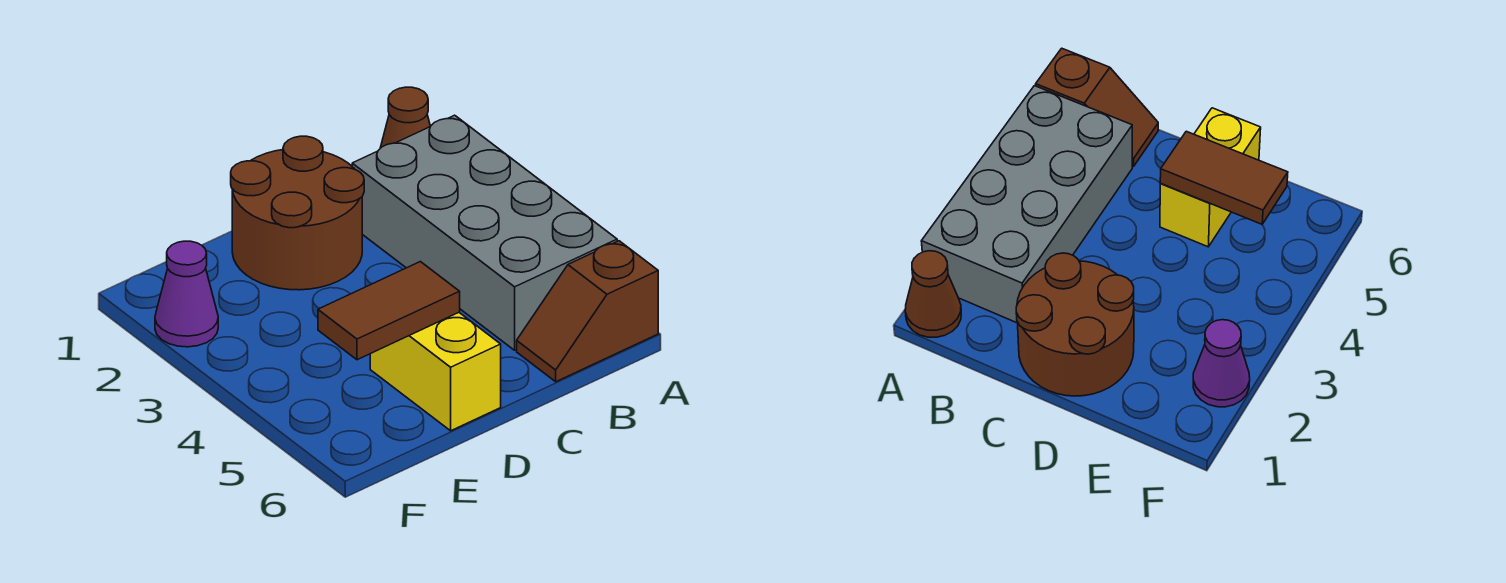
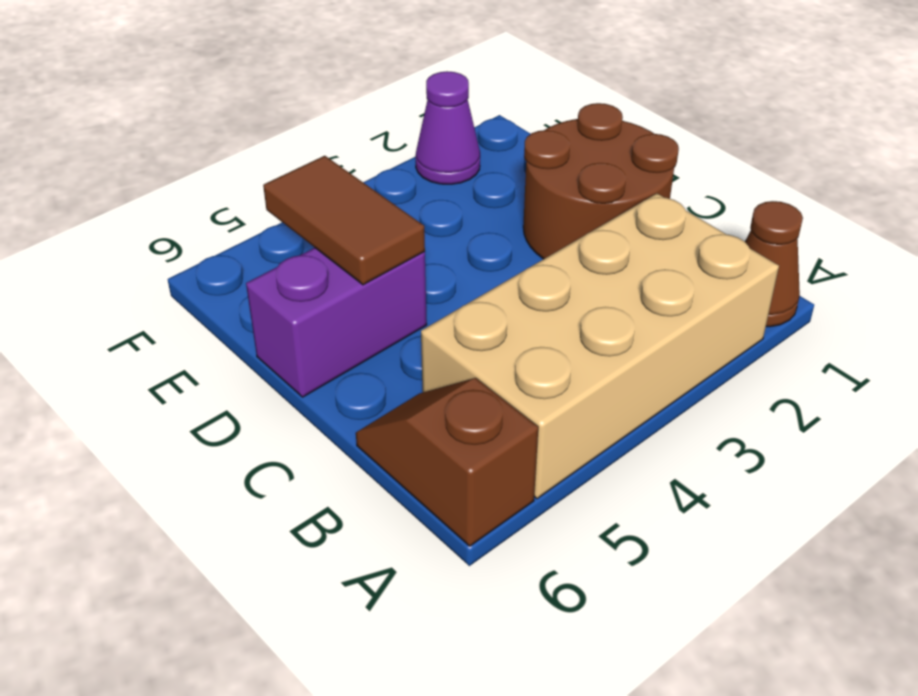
grey brick A2:B5 level 1 -> tan brick A2:B5 level 1
yellow brick D5:D6 level 1 -> purple brick D5:D6 level 1

